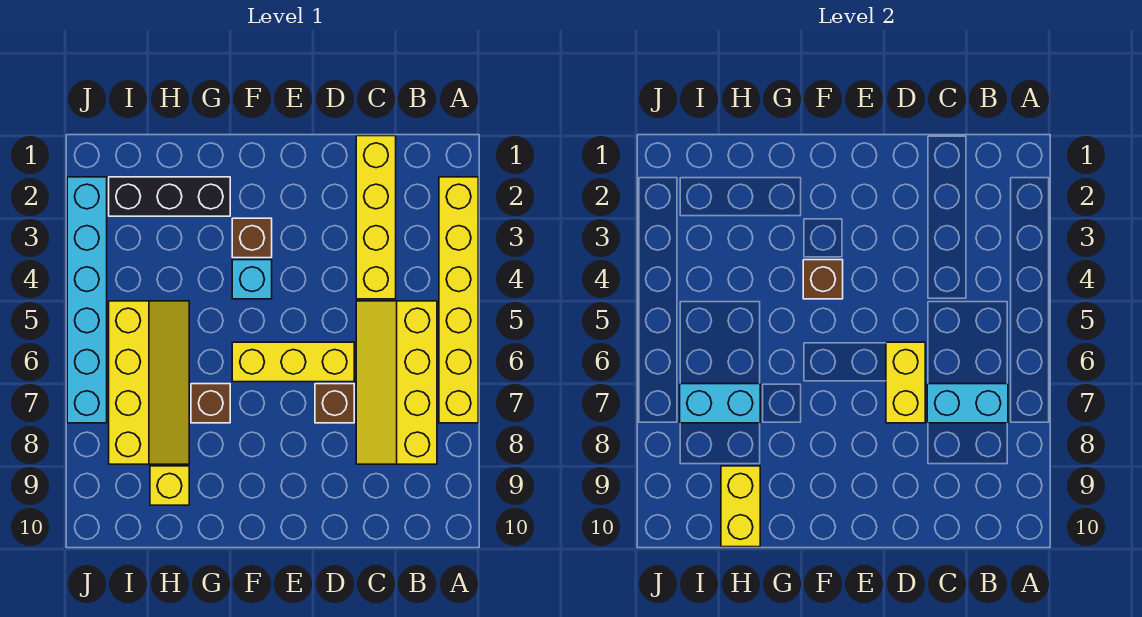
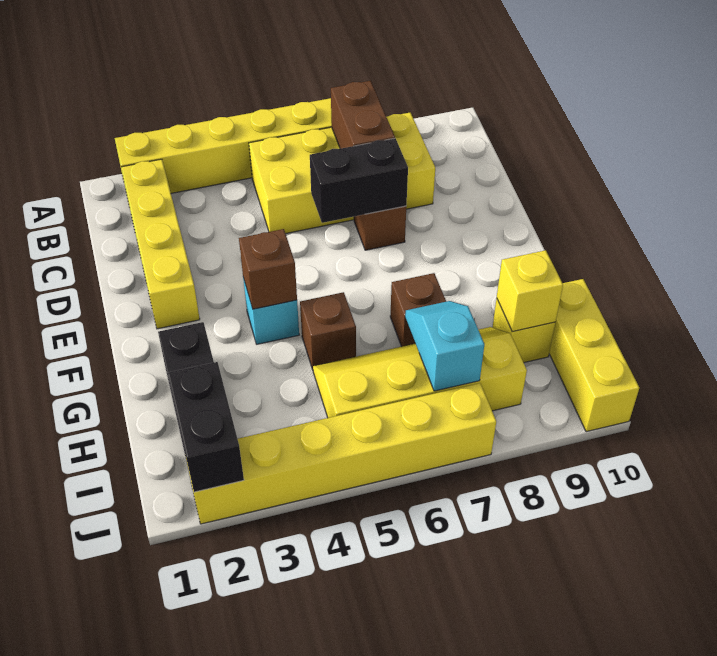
yellow slope B5:C8 level 1 top B -> yellow brick B5:C8 level 1
cyan brick B7:C7 level 2 -> brown brick B7:C7 level 2
yellow brick C1:C4 level 1 -> yellow brick B2:E2 level 1
yellow brick D6:F6 level 1 -> yellow brick H10:J10 level 1
yellow brick D6:D7 level 2 -> black brick D6:D7 level 2
brown brick F3 level 1 -> brown brick G5 level 1
cyan brick H7:I7 level 2 -> cyan slope H7:I7 level 2 top I
yellow brick H9:H10 level 2 -> yellow brick H9 level 2
none -> black brick I2:J2 level 2
cyan brick J2:J7 level 1 -> yellow brick J2:J7 level 1

